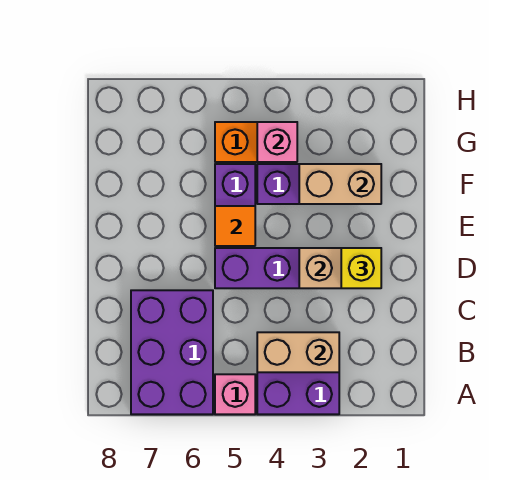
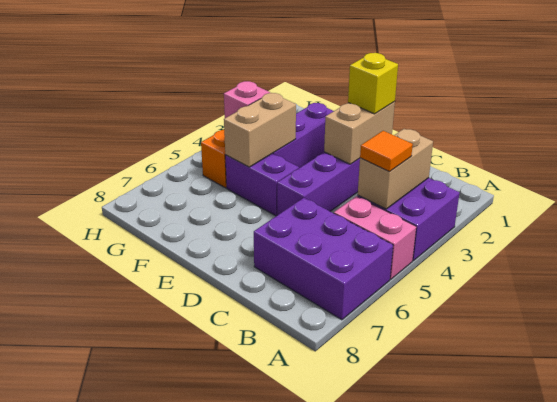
pink brick A5 level 1 -> pink brick A5:B5 level 1
orange tile E5 level 2 -> orange tile B4 level 3
tan brick F2:F3 level 2 -> tan brick F4:F5 level 2

